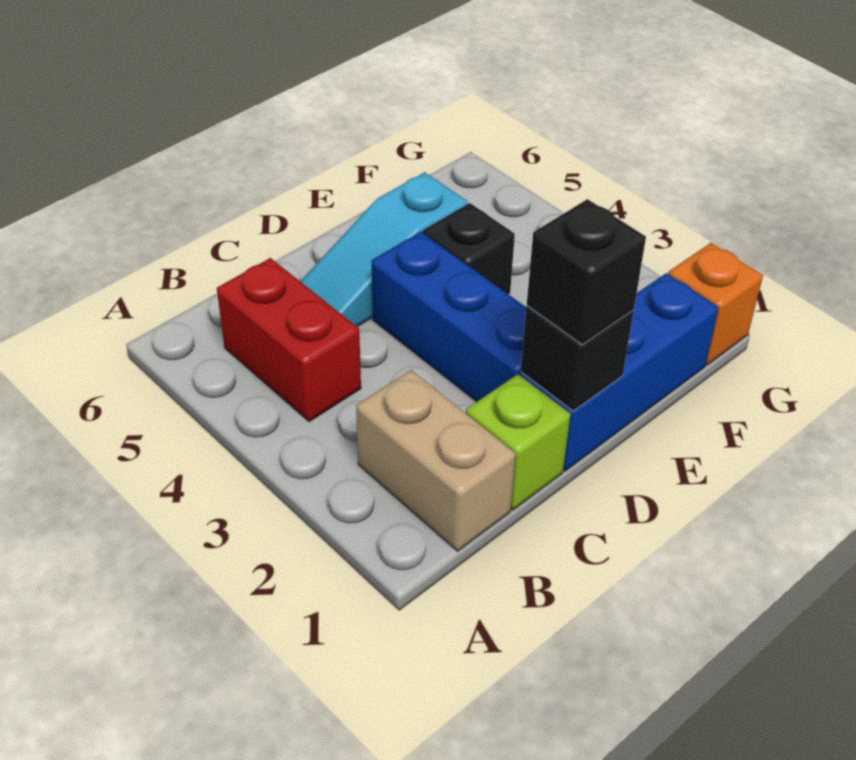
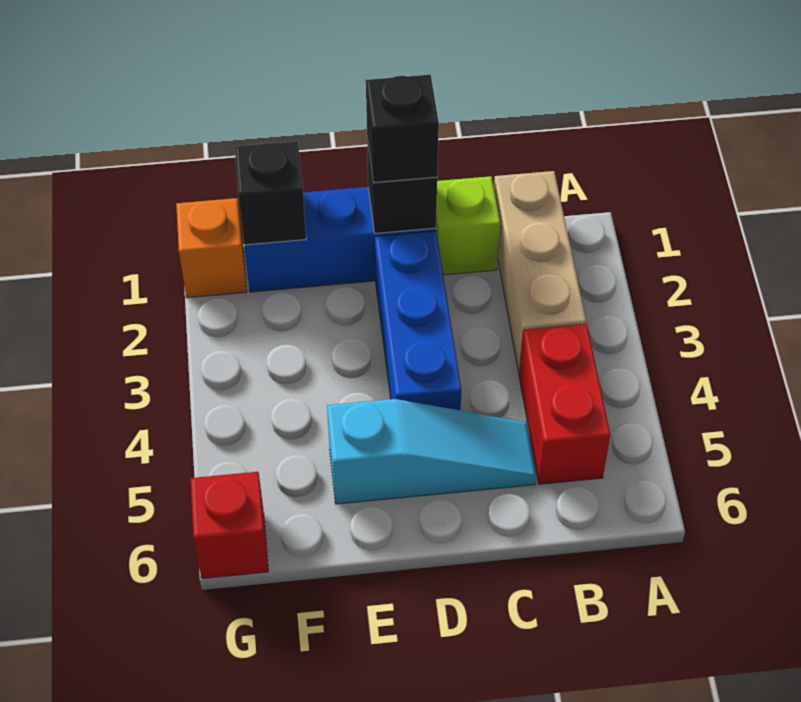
tan brick B1:B2 level 1 -> tan brick B1:B3 level 1
black brick E4 level 1 -> black brick F1 level 2
none -> red brick G6 level 1

